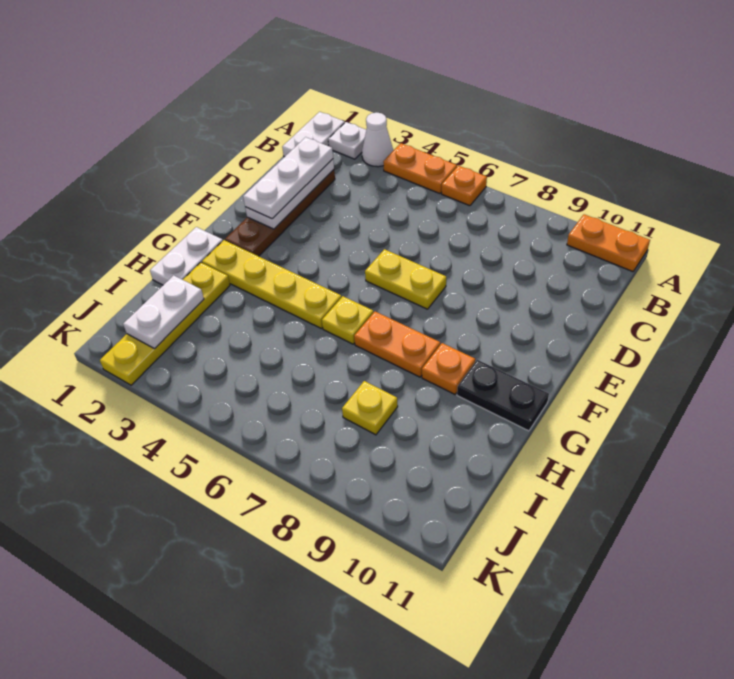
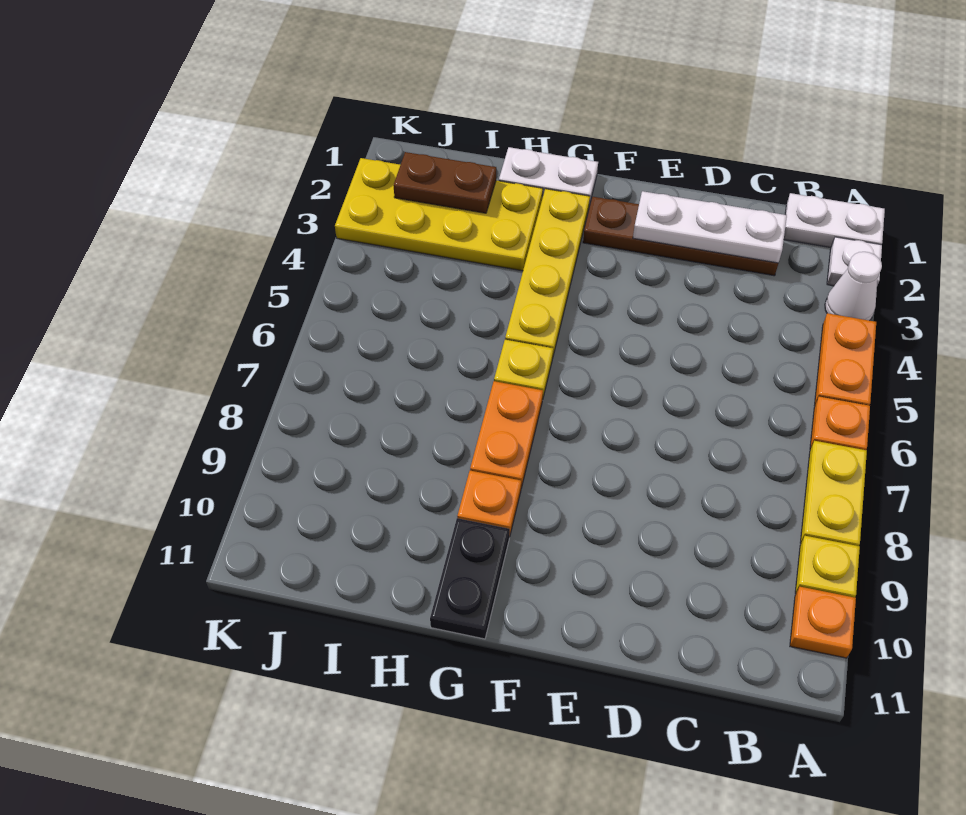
orange plate A10:A11 level 1 -> orange plate A10 level 1
white plate C2:E2 level 3 -> none
yellow plate E6:E7 level 1 -> yellow plate A7:A8 level 1
yellow plate H2:K2 level 1 -> yellow plate H2:K3 level 1
white plate I2:J2 level 2 -> brown plate I2:J2 level 2
yellow plate I8 level 1 -> yellow plate A9 level 1

